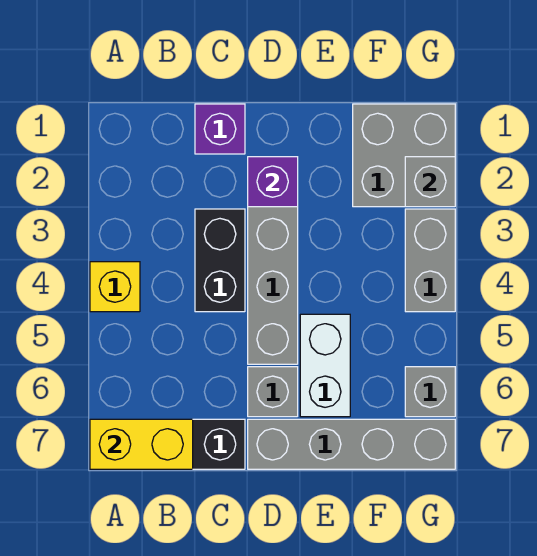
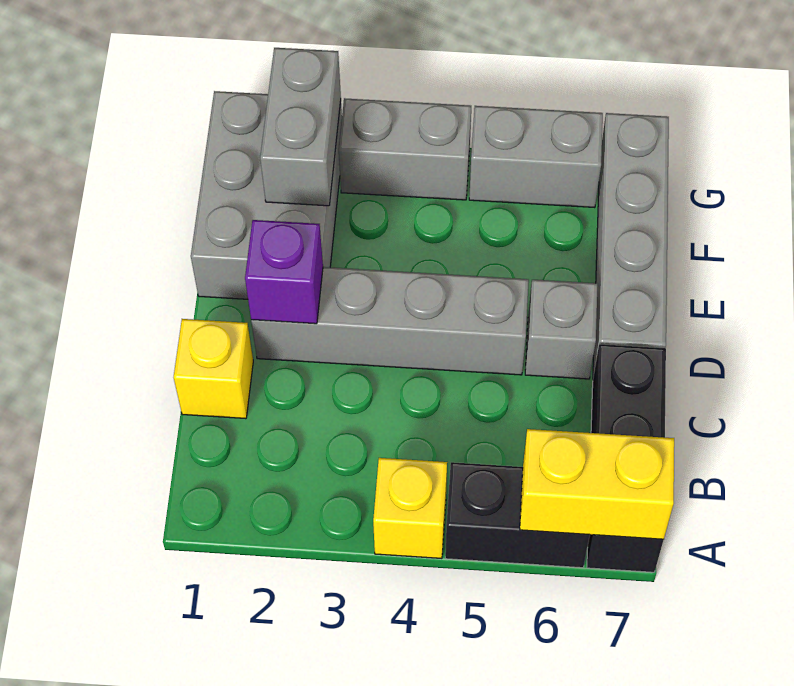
yellow brick A7:B7 level 2 -> yellow brick A6:A7 level 2
purple brick C1 level 1 -> yellow brick C1 level 1
black brick C3:C4 level 1 -> black brick A5:A6 level 1
white brick E5:E6 level 1 -> none
grey brick F1:G2 level 1 -> grey brick E1:G2 level 1
grey brick G2 level 2 -> grey brick F2:G2 level 2
grey brick G6 level 1 -> grey brick G5:G6 level 1

